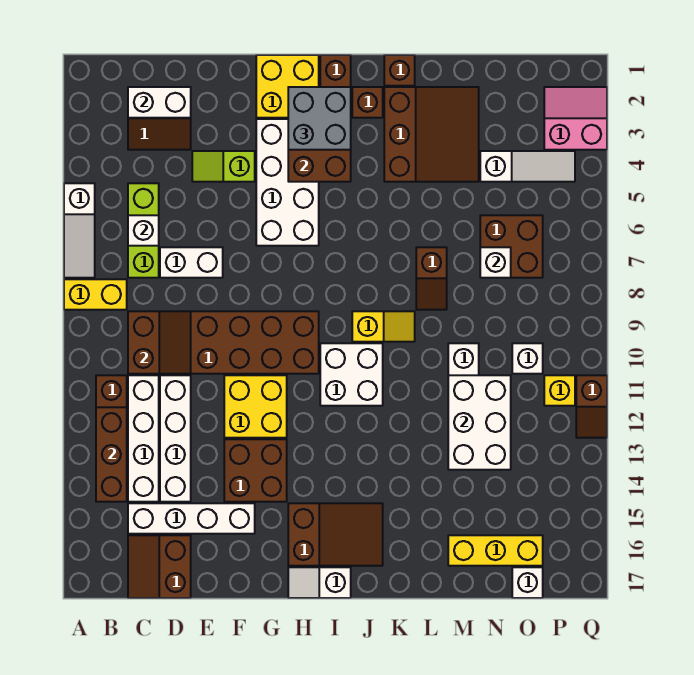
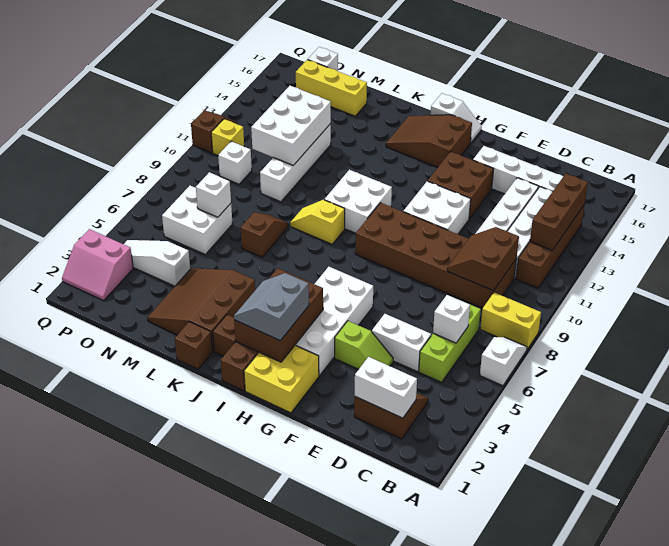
white slope A5:A7 level 1 top 5 -> white slope A6:A7 level 1 top 6
brown slope C16:D17 level 1 top D -> none
white brick D7:E7 level 1 -> white brick D5:E5 level 1
yellow brick F11:G12 level 1 -> white brick F11:G12 level 1
grey brick H2:I3 level 3 -> grey slope H2:I3 level 3 top H
brown brick N6:O7 level 1 -> white brick N6:O7 level 1

